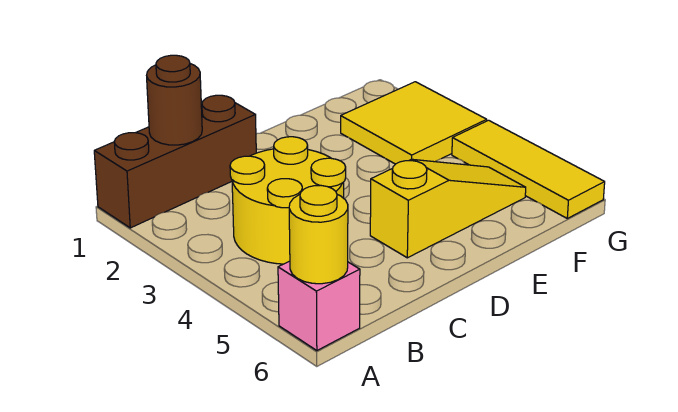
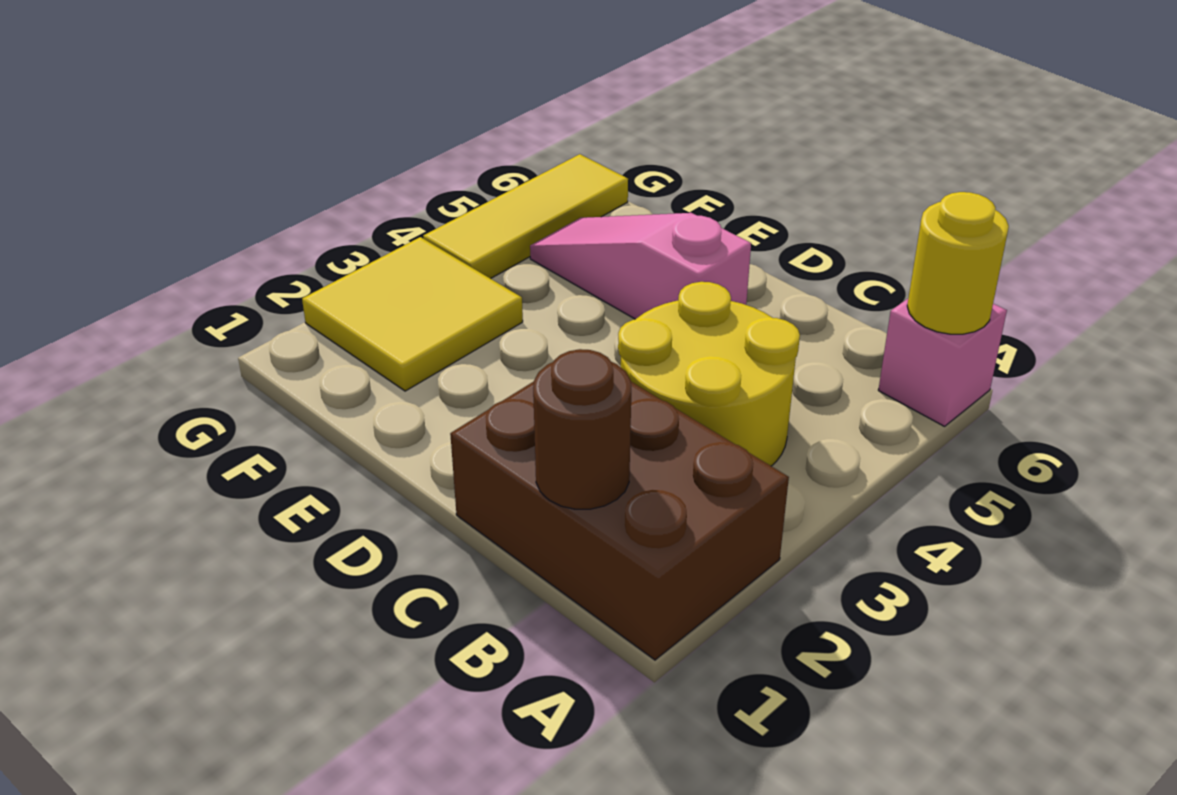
brown brick A1:C1 level 1 -> brown brick A1:C2 level 1
yellow slope D5:F5 level 1 top D -> pink slope D5:F5 level 1 top D

